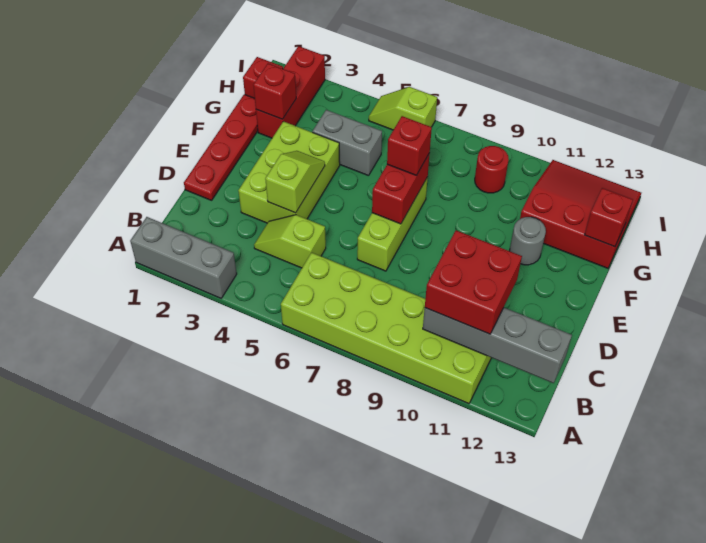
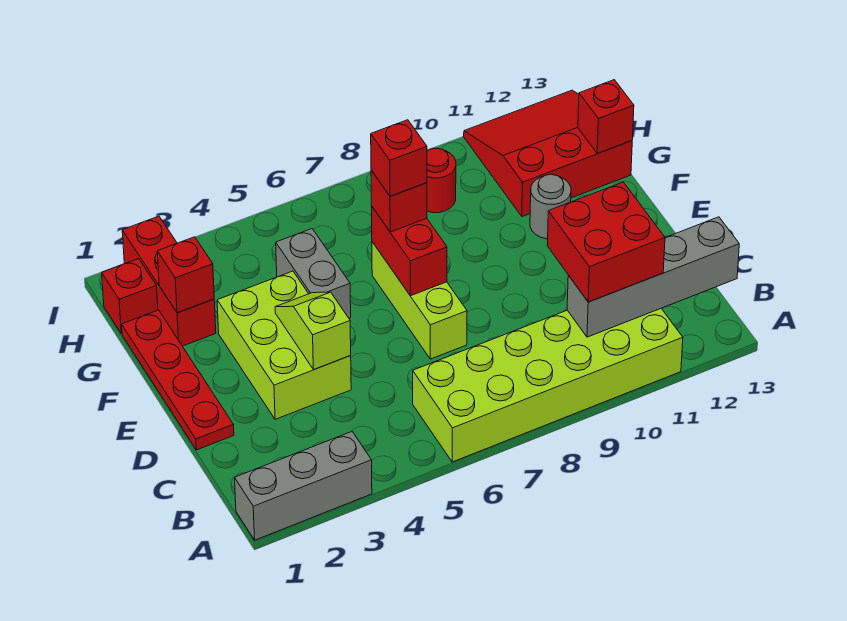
lime slope C4:C5 level 1 top 5 -> none
none -> red brick F7 level 4
grey brick G4:G5 level 1 -> grey brick F5:G5 level 1
lime slope I5:I6 level 1 top 6 -> none

